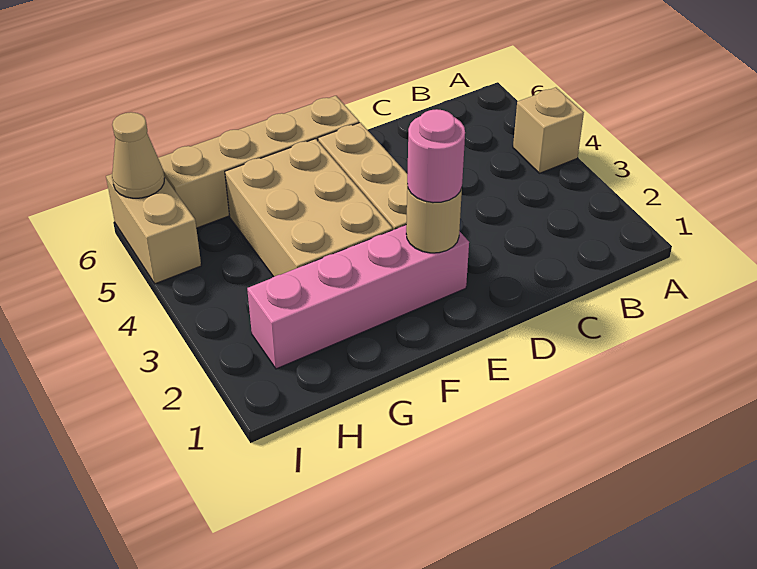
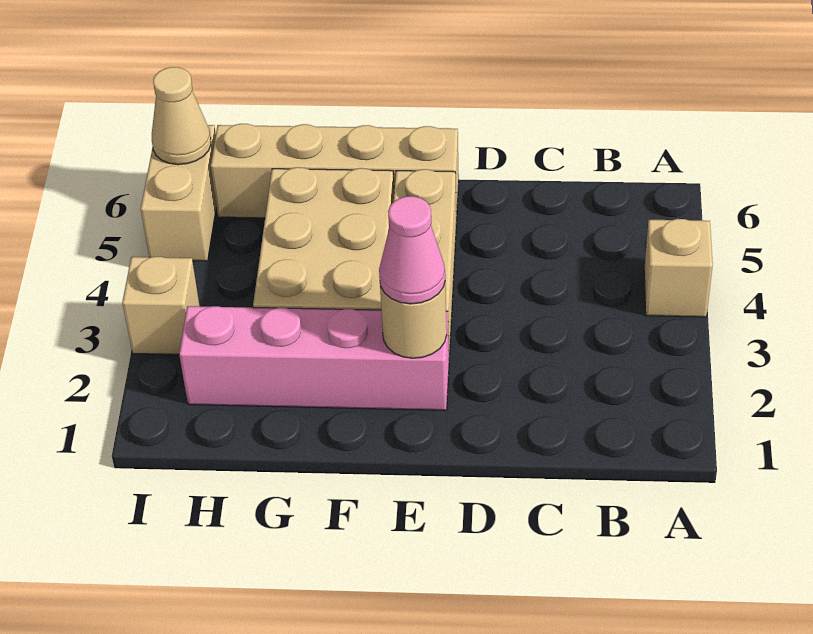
pink round brick E2 level 3 -> pink cone E2 level 3
none -> tan brick I3 level 1

